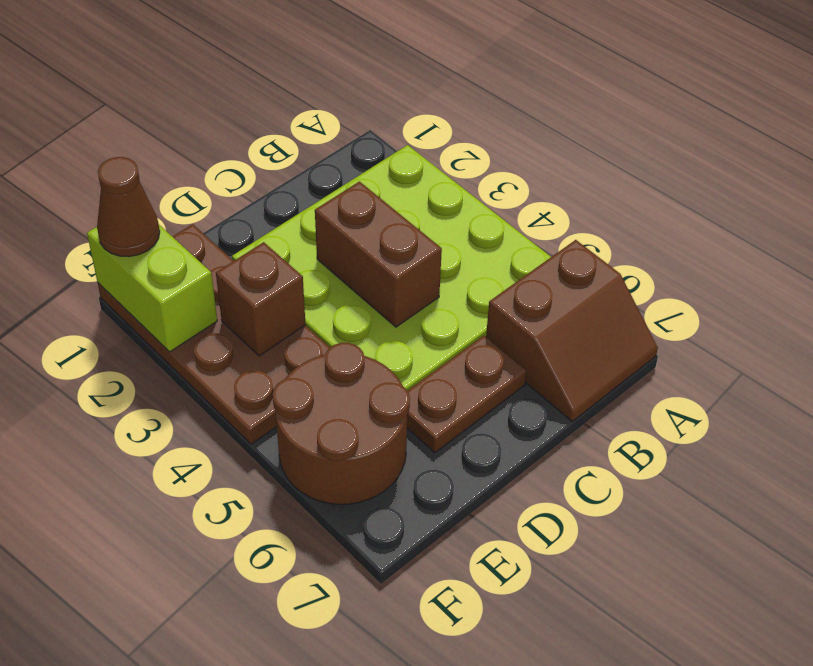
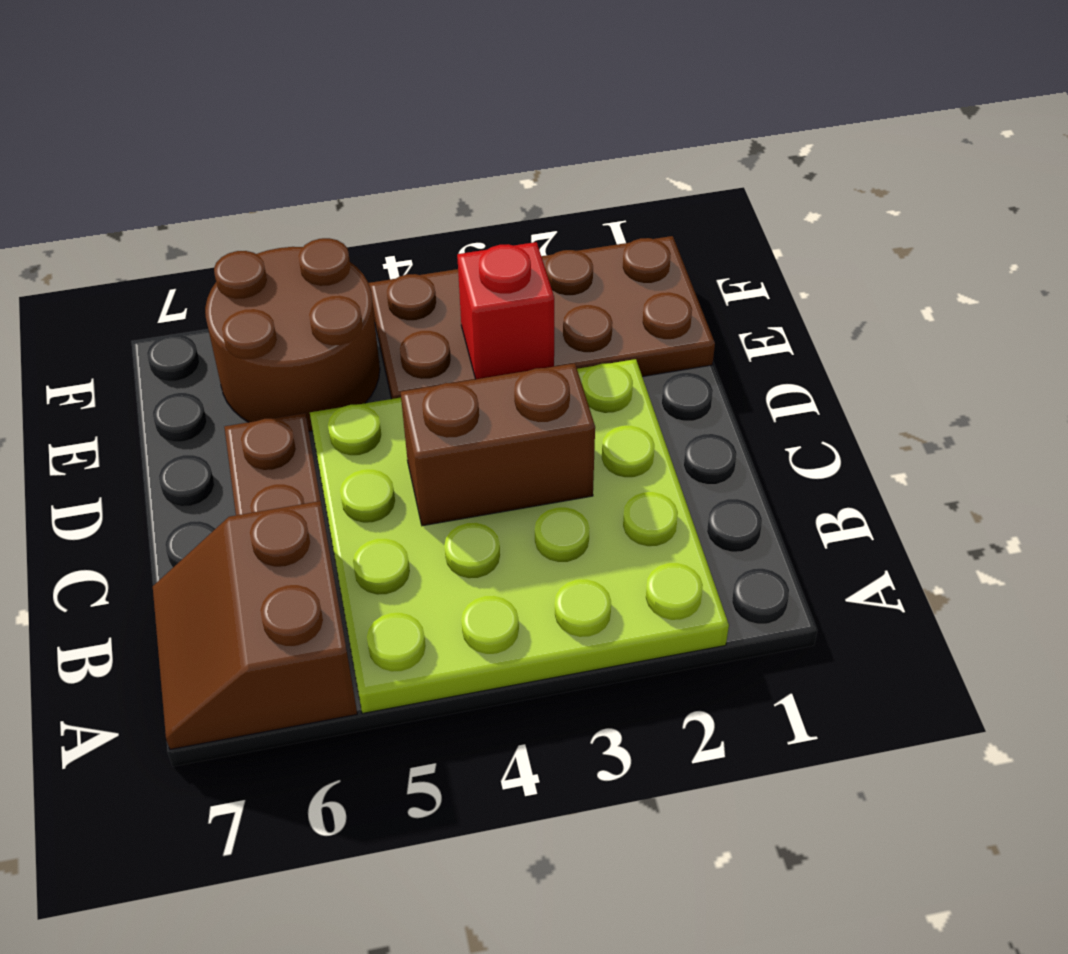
brown brick E3 level 2 -> red brick E3 level 2
lime brick F1:F2 level 2 -> none
brown cone F1 level 3 -> none

